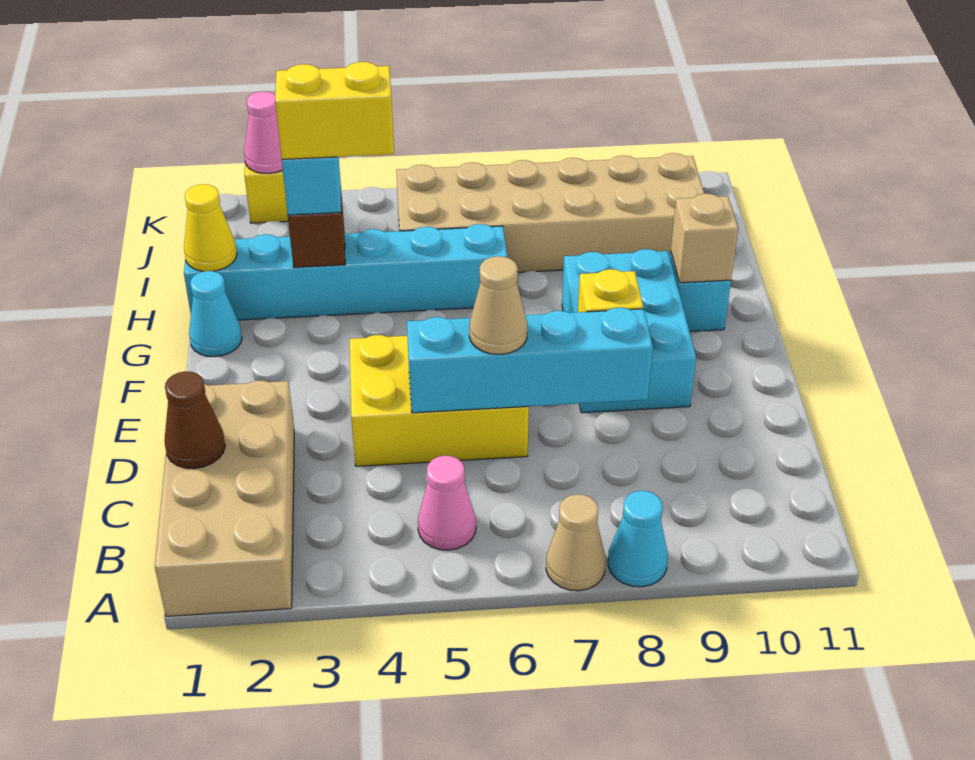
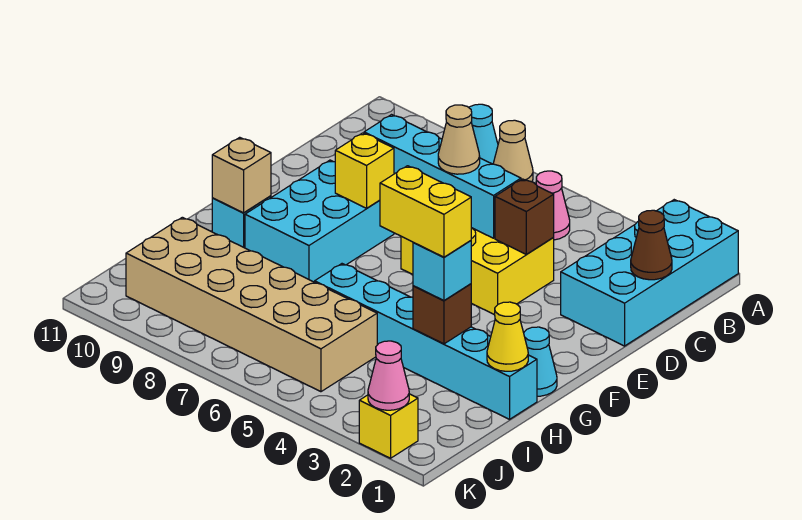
tan brick A1:D2 level 1 -> cyan brick A1:D2 level 1
none -> brown brick D4 level 2

